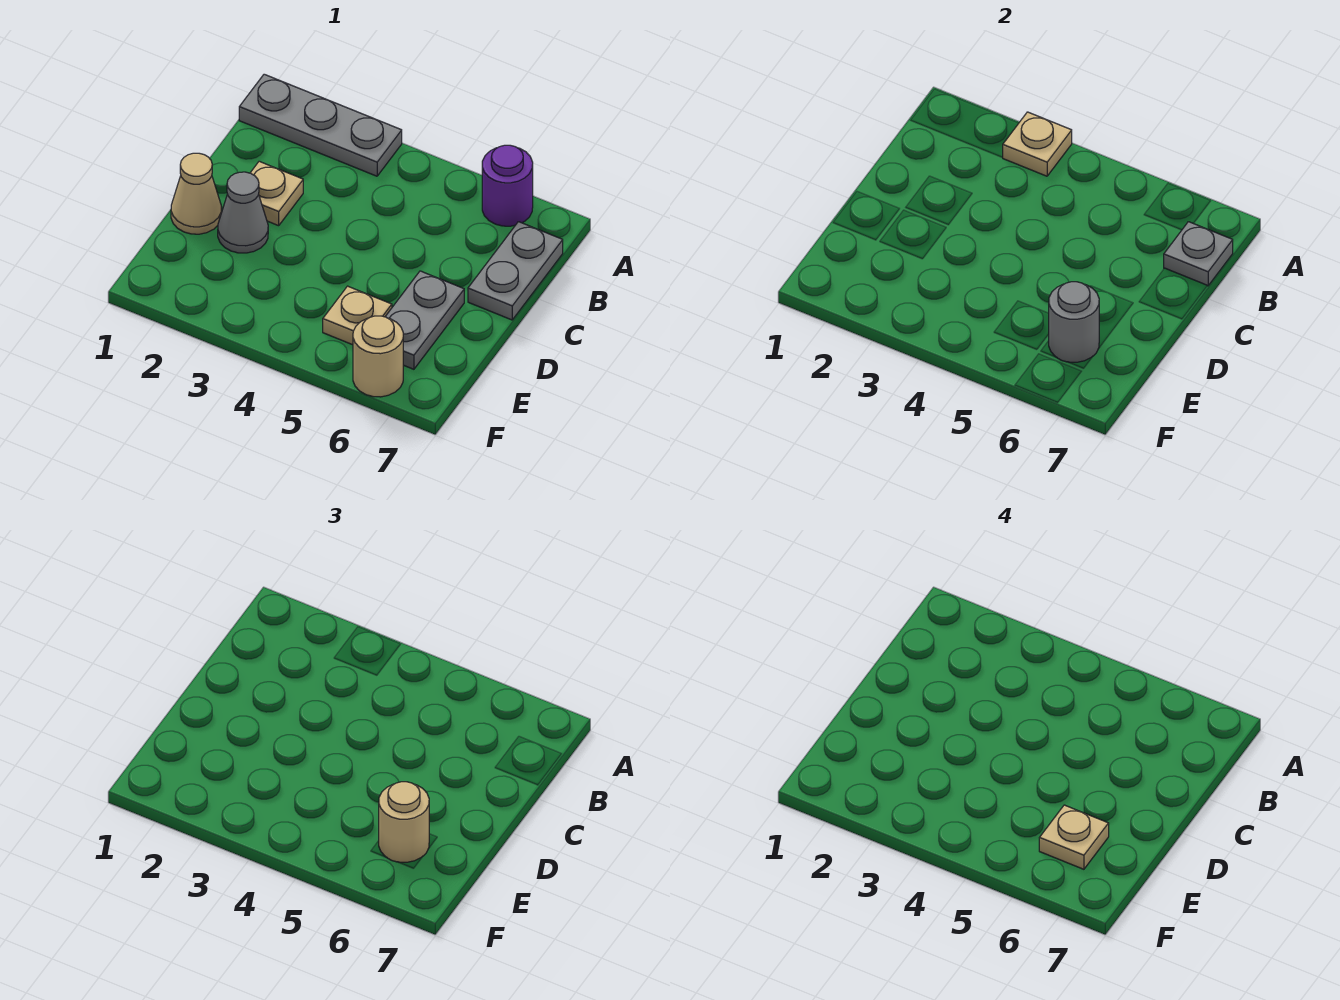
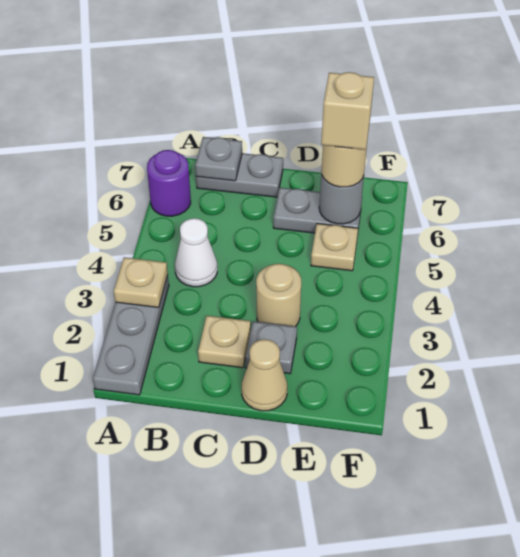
none -> white cone B4 level 1
grey cone D2 level 1 -> grey plate D2 level 1
tan plate E6 level 4 -> tan brick E6 level 4
tan round brick F6 level 1 -> tan round brick D3 level 1

